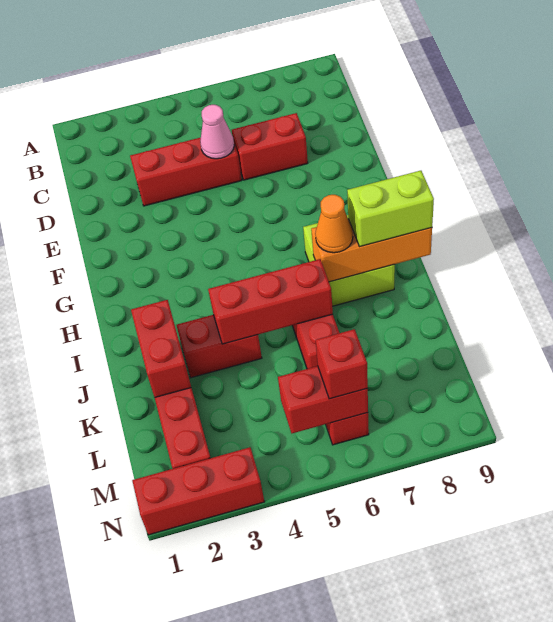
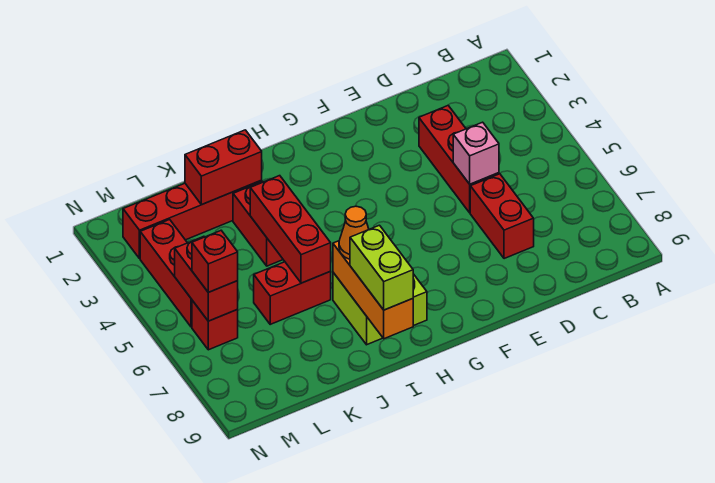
pink cone D5 level 2 -> pink brick D5 level 2
red brick N1:N3 level 1 -> red brick M3:M5 level 1

